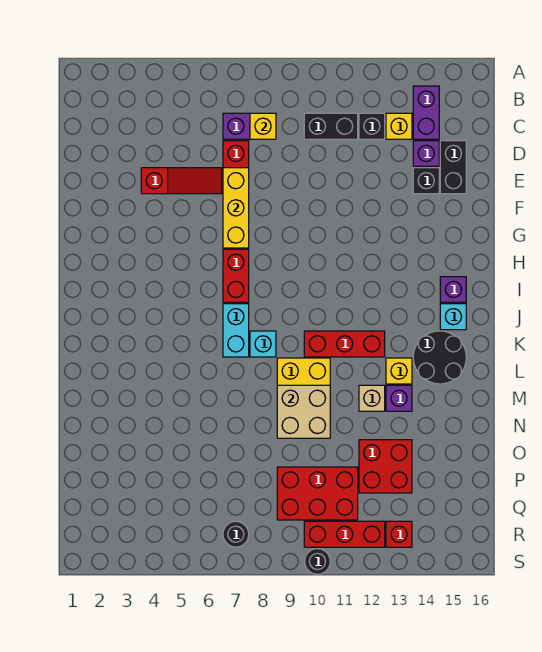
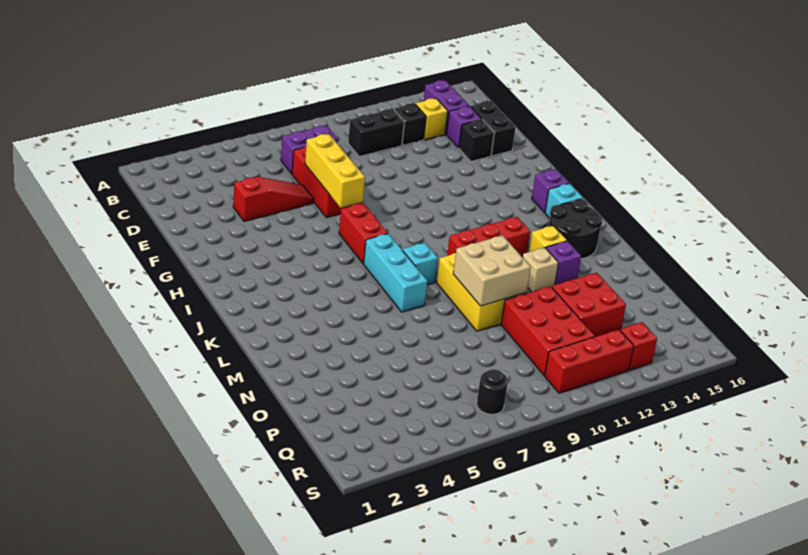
yellow brick C8 level 2 -> none
cyan brick J7:K7 level 1 -> cyan brick J7:L7 level 1
red brick P9:Q11 level 1 -> red brick O10:Q11 level 1
black round brick S10 level 1 -> none

